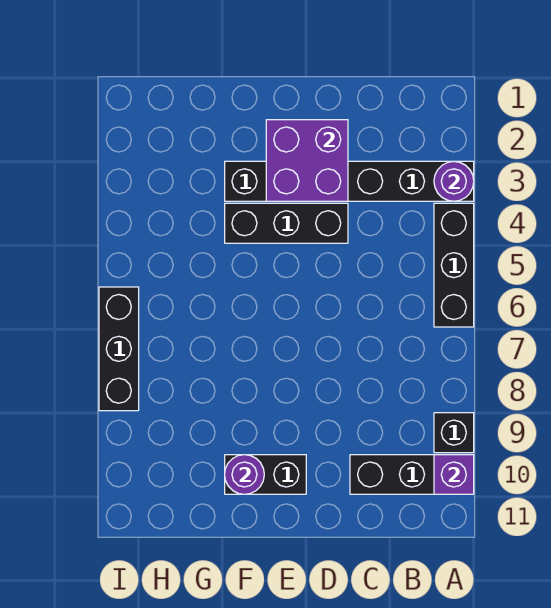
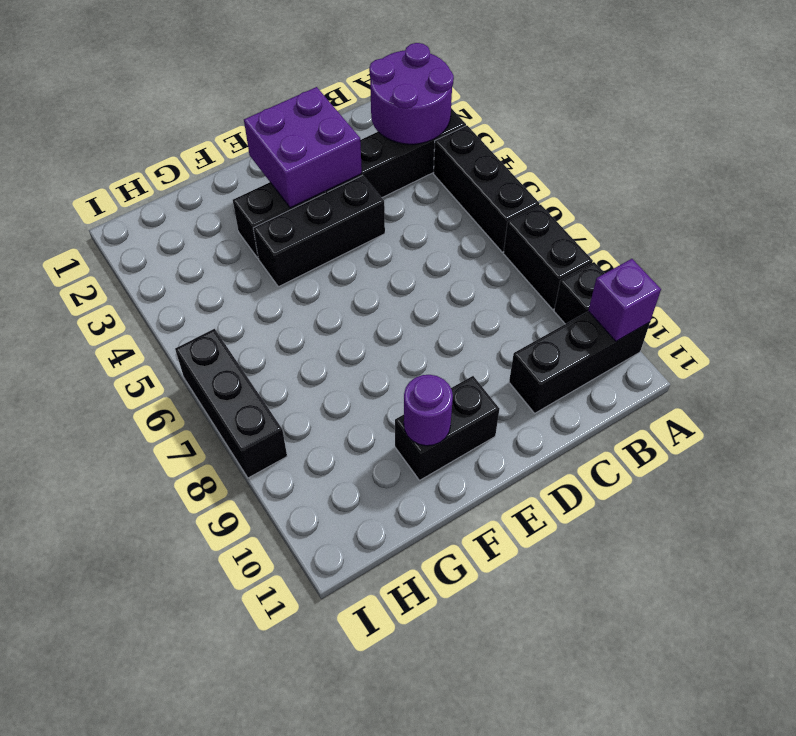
purple round brick A3 level 2 -> purple round brick A2:B3 level 2
none -> black brick A7:A8 level 1

